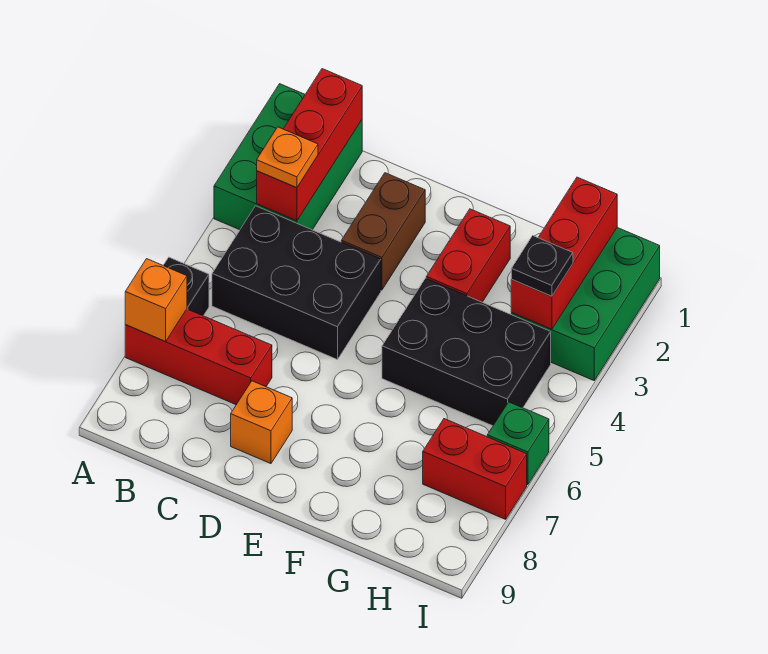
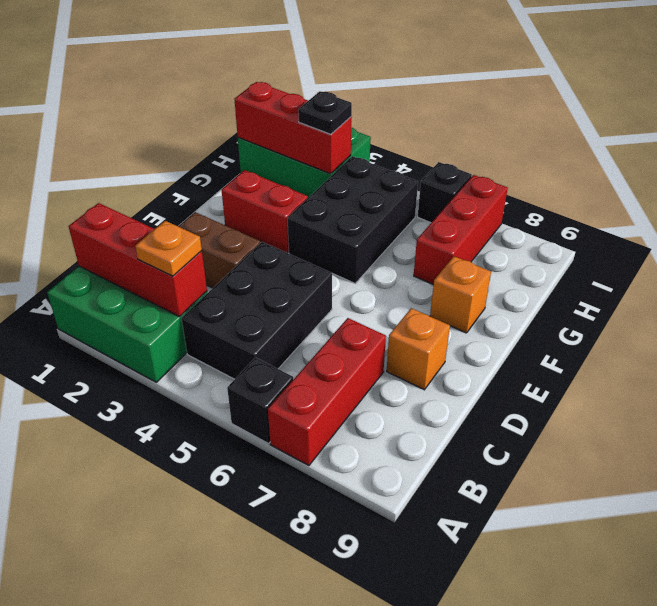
orange brick A7 level 2 -> orange brick F8 level 1
red brick H7:I7 level 1 -> red brick G7:I7 level 1
green brick I6 level 1 -> black brick I6 level 1

